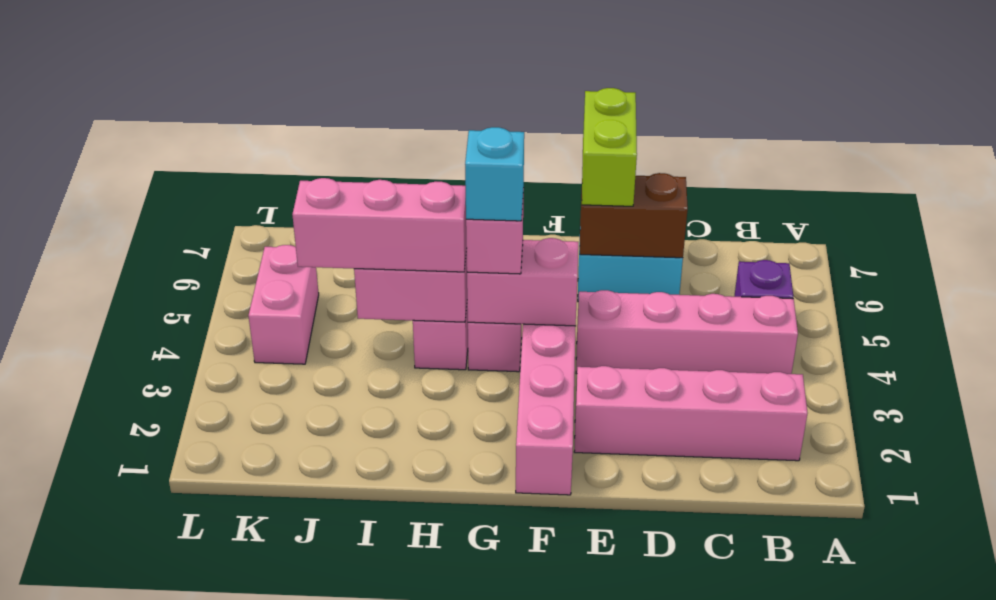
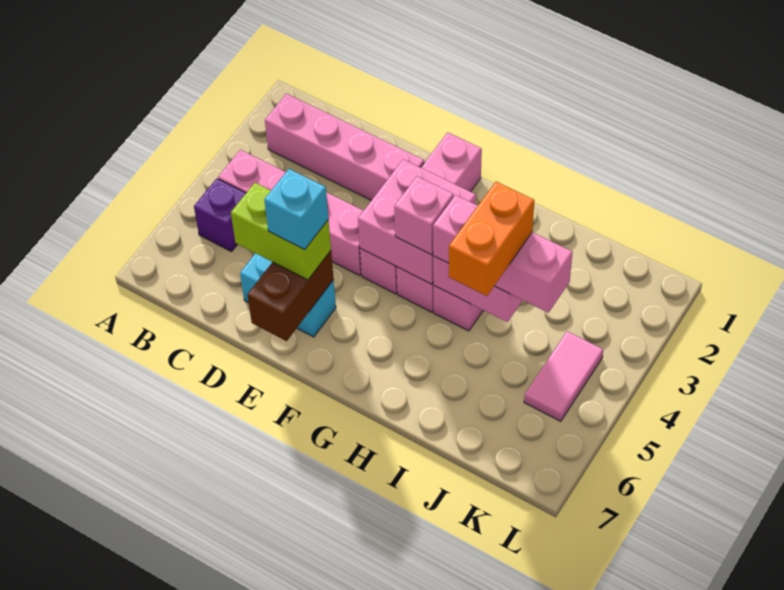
brown brick D6:E6 level 2 -> brown brick E6:E7 level 2
lime brick E6:E7 level 3 -> lime brick D6:E6 level 3
pink brick F4:G4 level 2 -> pink brick F3:G4 level 2
cyan brick G4 level 4 -> cyan brick E6 level 4
none -> orange brick I4:I5 level 4
pink brick K4:K5 level 1 -> pink tile K4:K5 level 1

